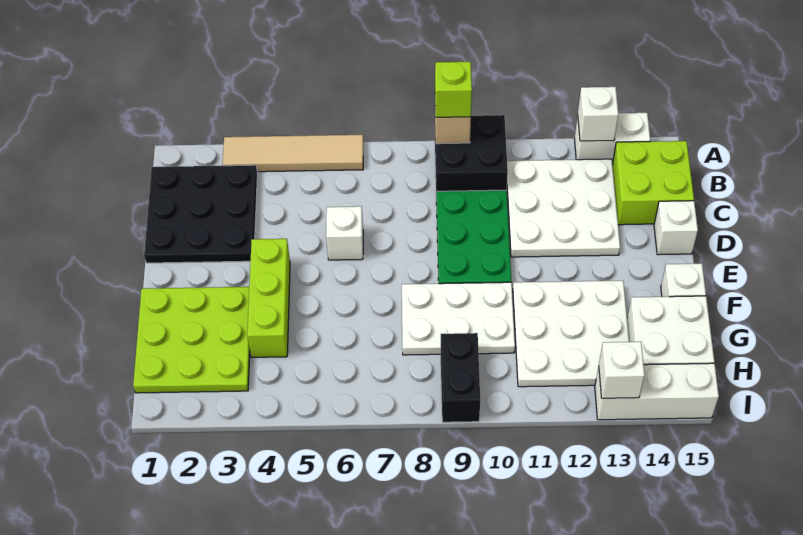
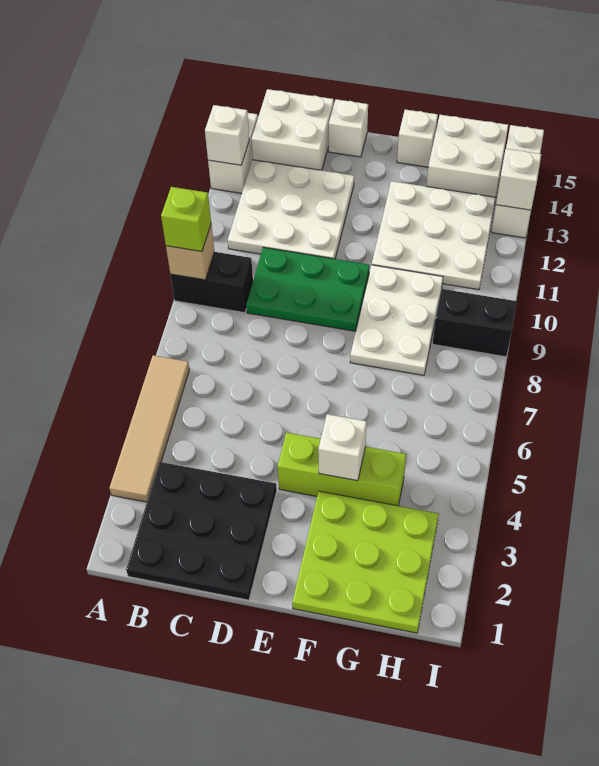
black brick A9:B10 level 1 -> black brick A9:B9 level 1
lime brick B14:C15 level 1 -> white brick B14:C15 level 1
white brick D6 level 1 -> white brick F4 level 2

